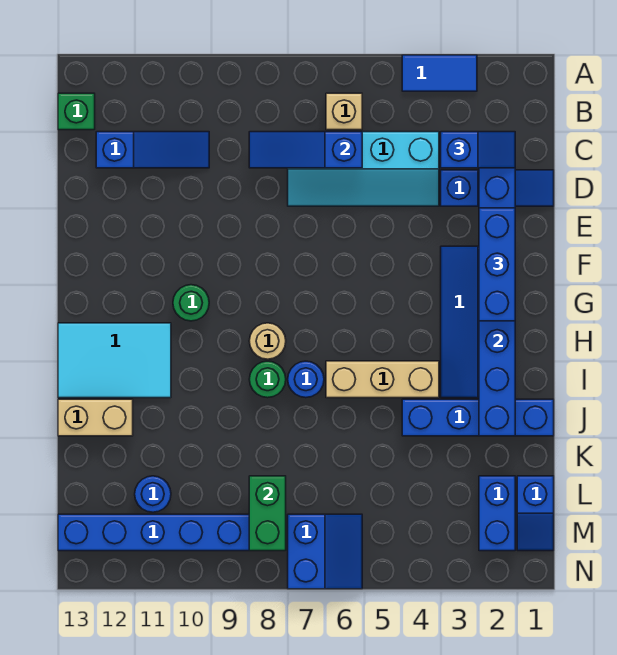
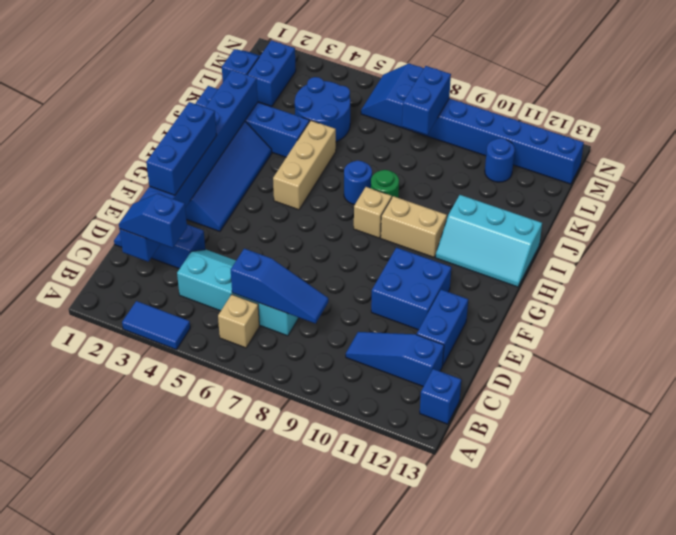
green brick B13 level 1 -> blue brick B13 level 1
none -> blue brick D12:E12 level 1
none -> blue brick E10:F11 level 1
green round brick G10 level 1 -> none
tan round brick H8 level 1 -> tan brick H8 level 1
cyan tile H11:I13 level 1 -> cyan slope H11:I13 level 1 top I
tan brick I4:I6 level 1 -> tan brick H5:J5 level 1
tan brick J12:J13 level 1 -> tan brick H9:H10 level 1
none -> blue round brick K4:L5 level 1
green brick L8:M8 level 2 -> blue brick L8:M8 level 2

